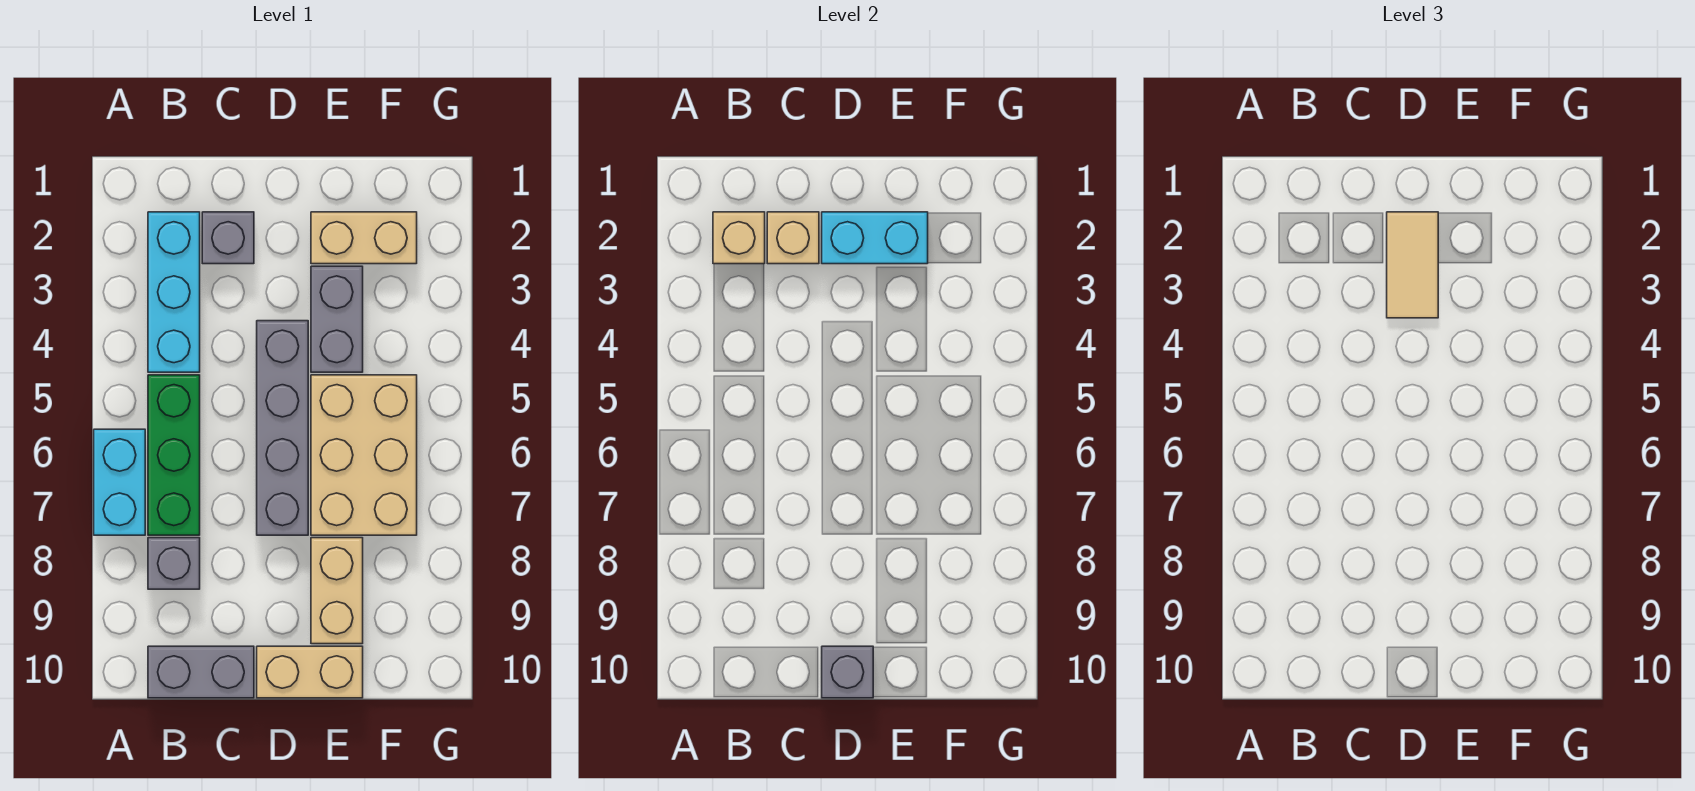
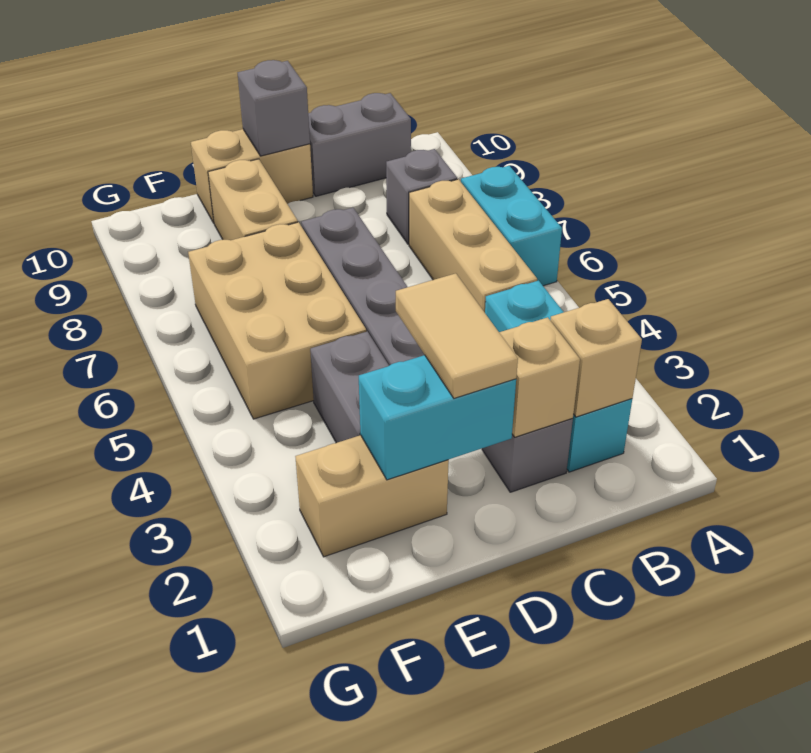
green brick B5:B7 level 1 -> tan brick B5:B7 level 1

